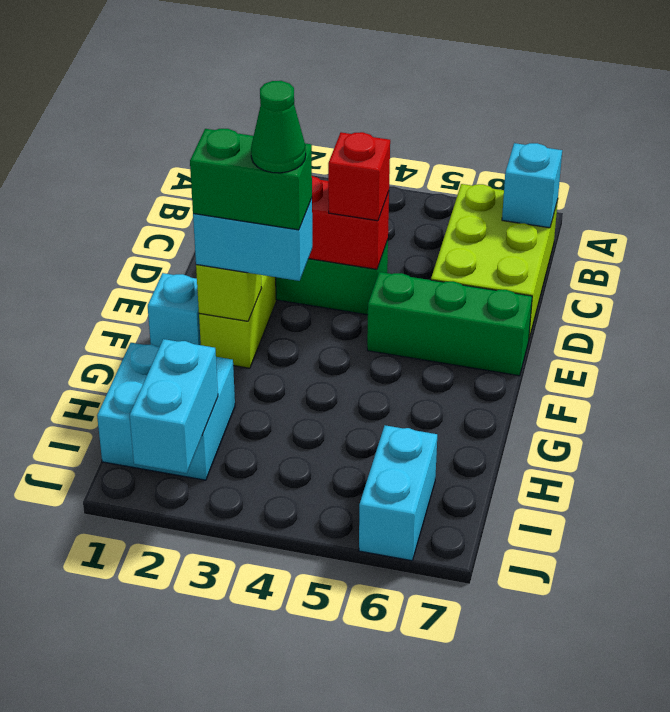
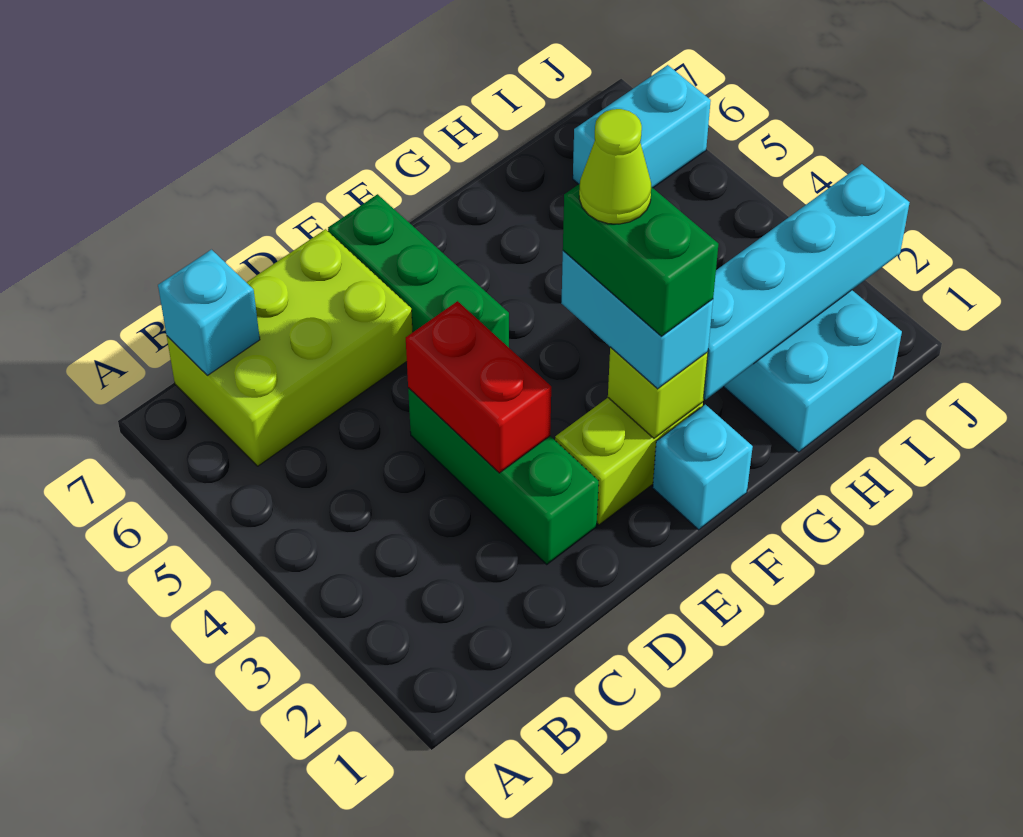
red brick D4 level 3 -> none
green cone F3 level 5 -> lime cone F3 level 5
cyan brick I2:J2 level 2 -> cyan brick G2:J2 level 2

